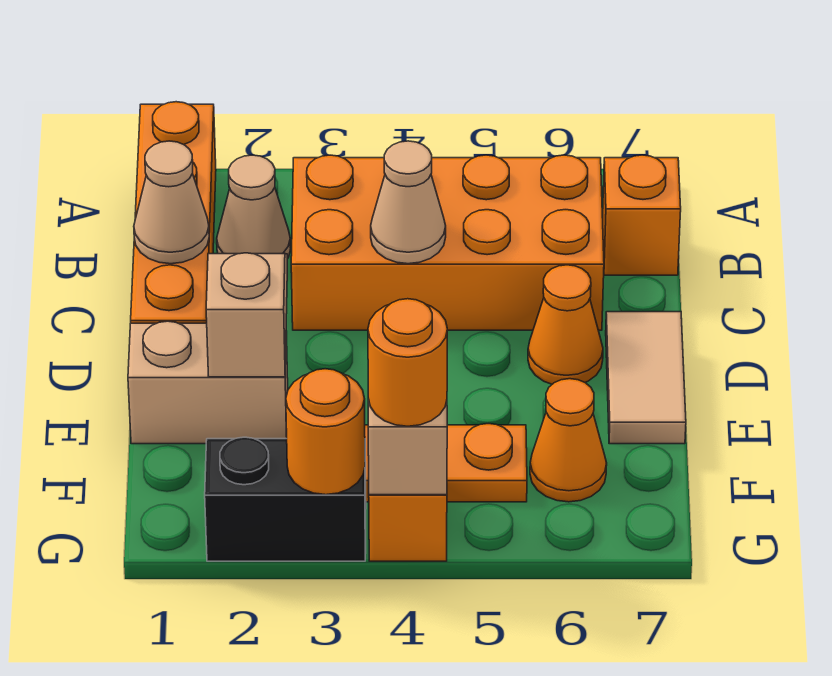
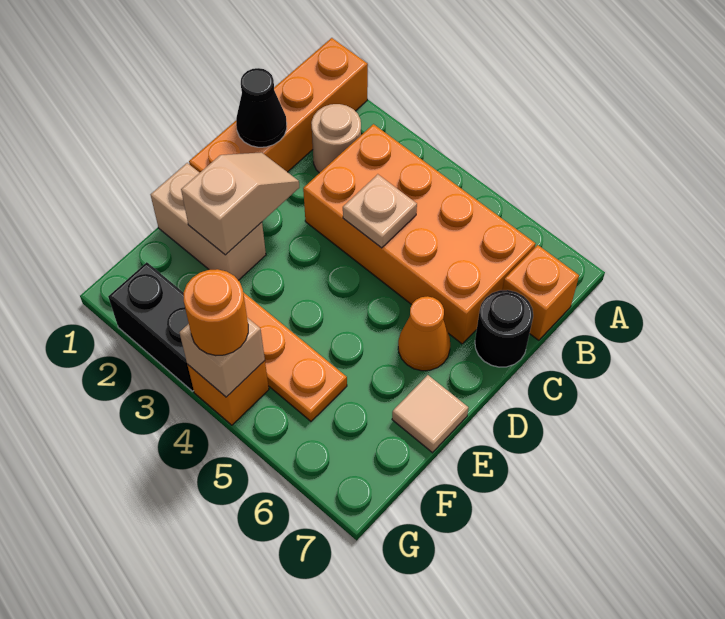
tan cone B2 level 1 -> tan round brick B2 level 1
tan cone C1 level 2 -> black cone C1 level 2
tan cone C4 level 2 -> tan plate C4 level 2
none -> black round brick C7 level 1
tan tile D7:E7 level 1 -> tan tile E7 level 1
orange cone F6 level 1 -> none
orange round brick G3 level 2 -> none

